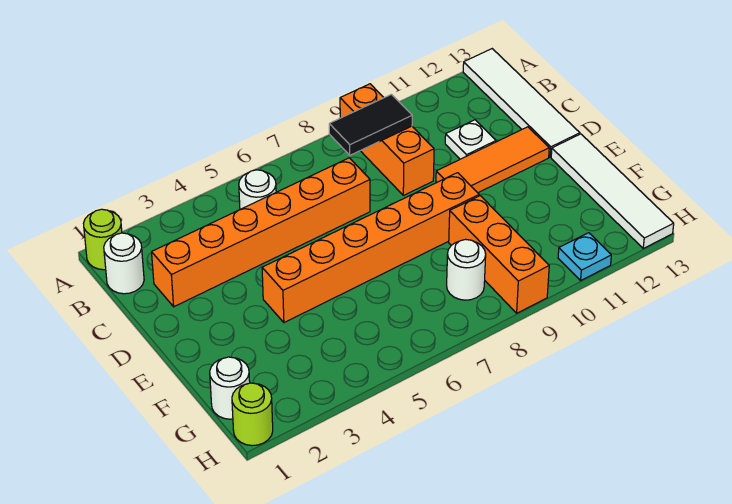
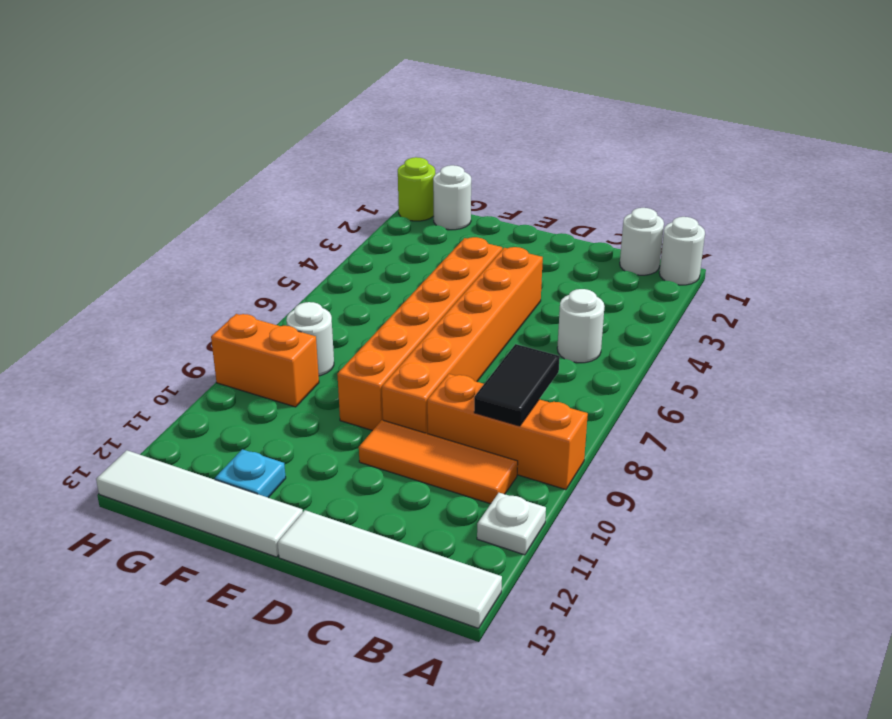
lime round brick A1 level 1 -> white round brick A1 level 1
orange brick C2:C7 level 1 -> orange brick D4:D9 level 1
white plate C11 level 1 -> white plate A11 level 1
orange tile D10:D12 level 1 -> orange tile B10:D10 level 1
orange brick F9:H9 level 1 -> orange brick G9:H9 level 1
cyan plate H11 level 1 -> cyan plate F12 level 1

